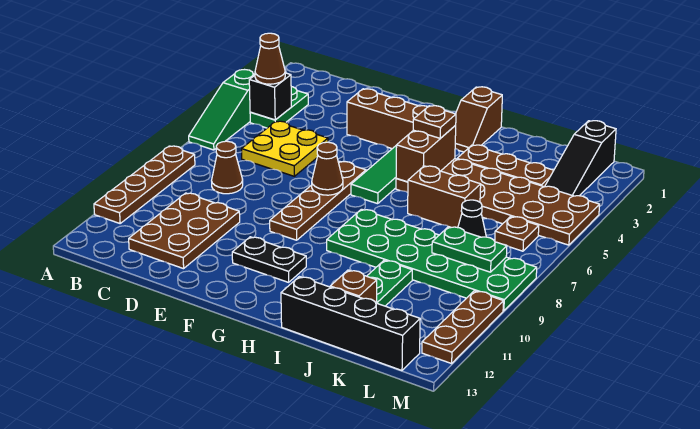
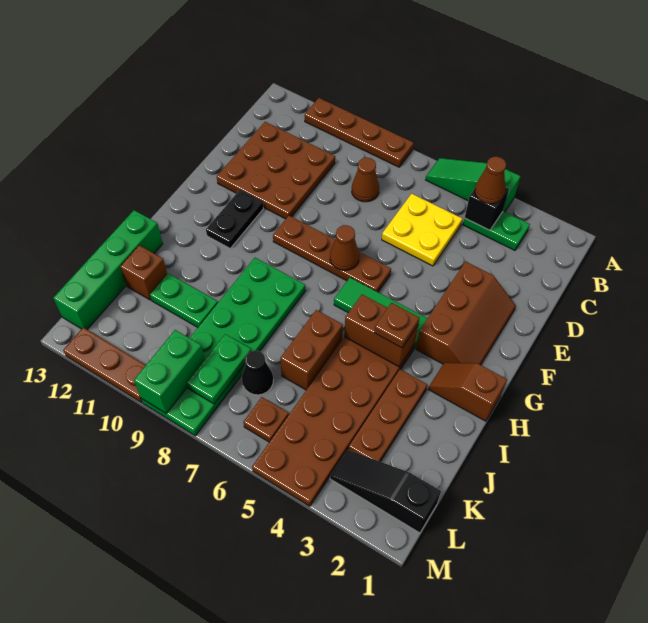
brown plate C10:D12 level 1 -> brown plate C10:E12 level 1
black brick I13:L13 level 1 -> green brick I13:L13 level 1
none -> green brick L9:M9 level 2

